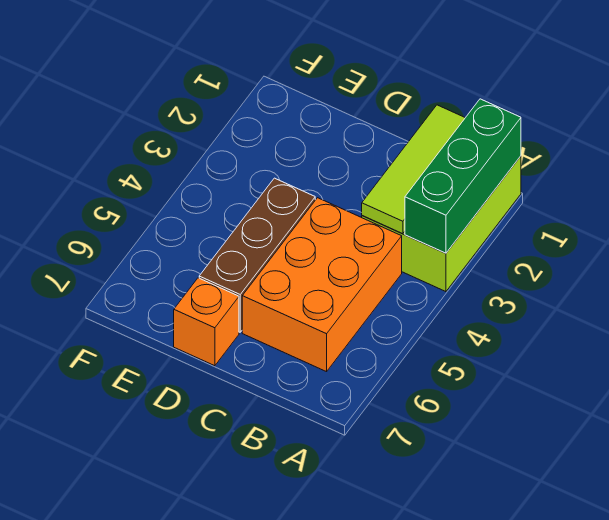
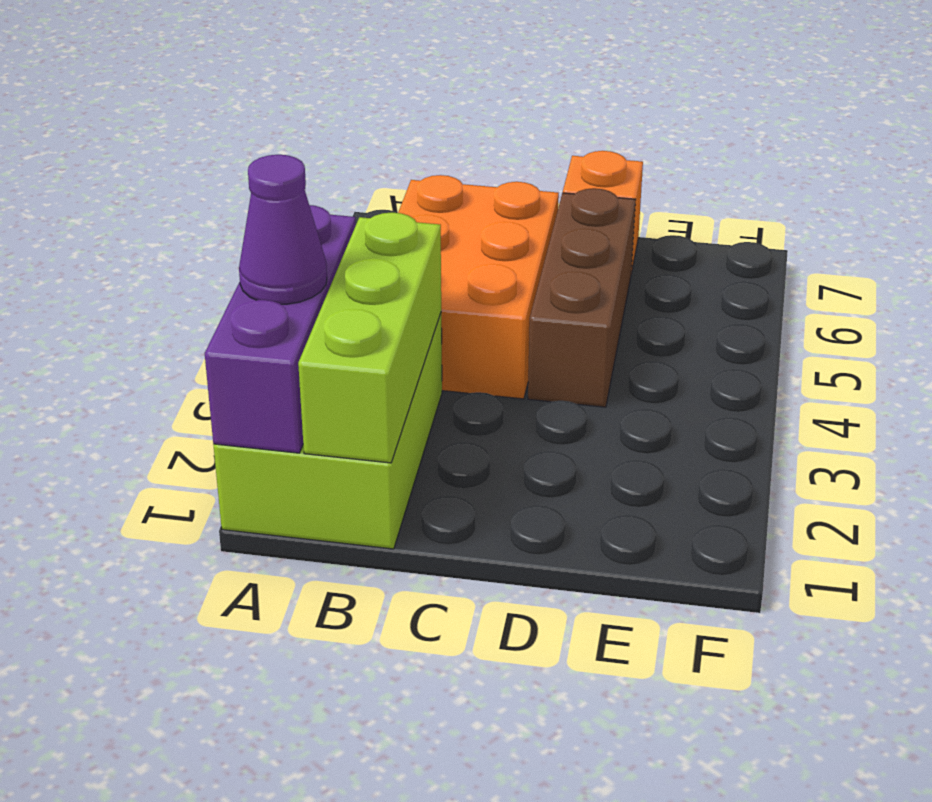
green brick A1:A3 level 2 -> purple brick A1:A3 level 2
none -> purple cone A2 level 3
lime tile B1:B3 level 2 -> lime brick B1:B3 level 2

